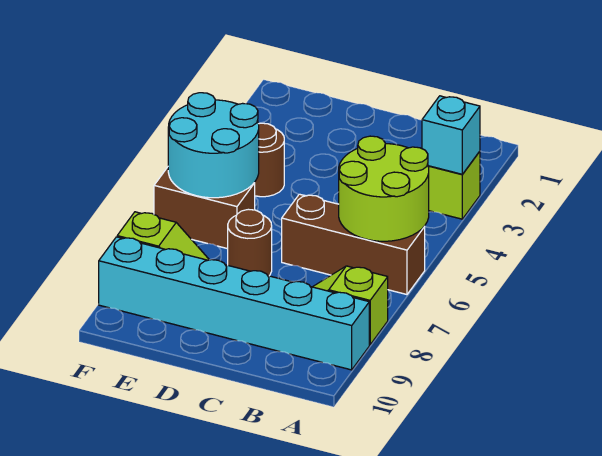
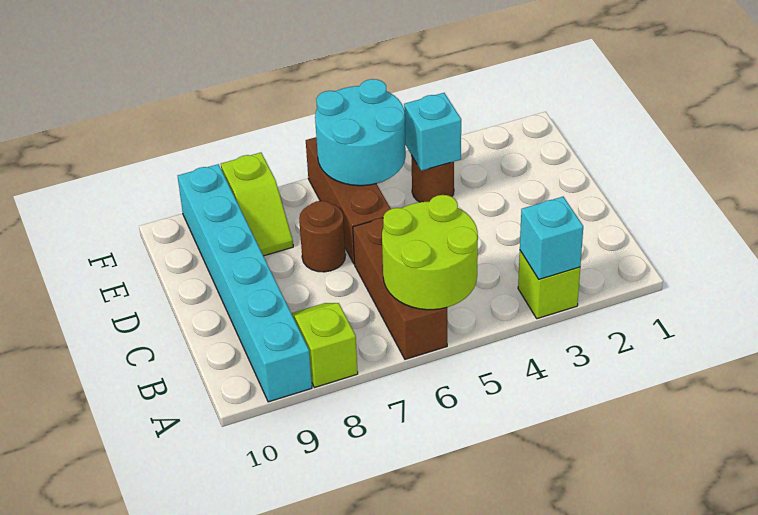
none -> cyan brick E4 level 2
brown brick E6:F6 level 1 -> brown brick D6:F6 level 1

